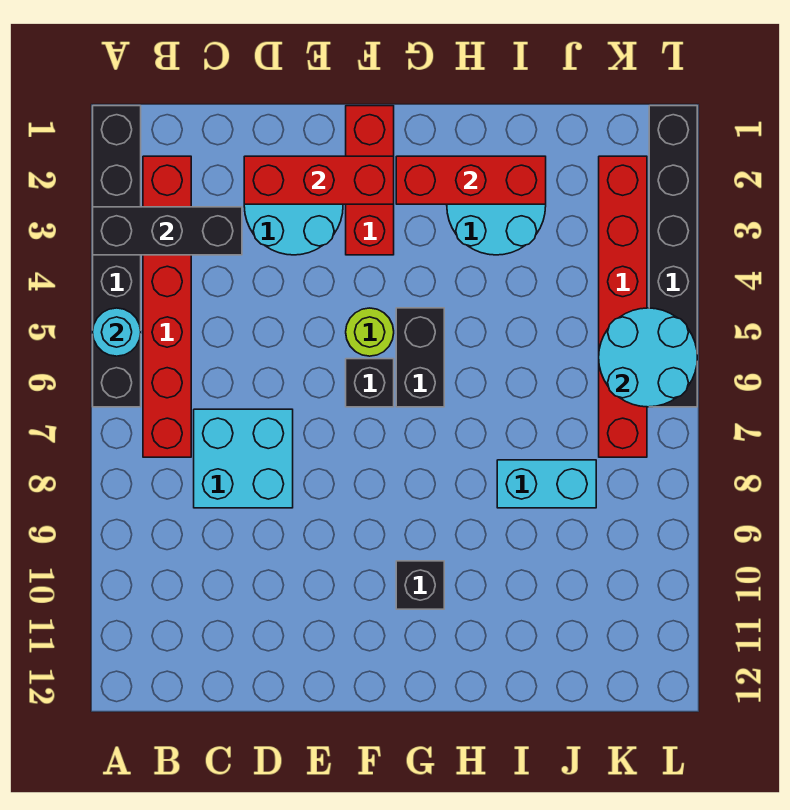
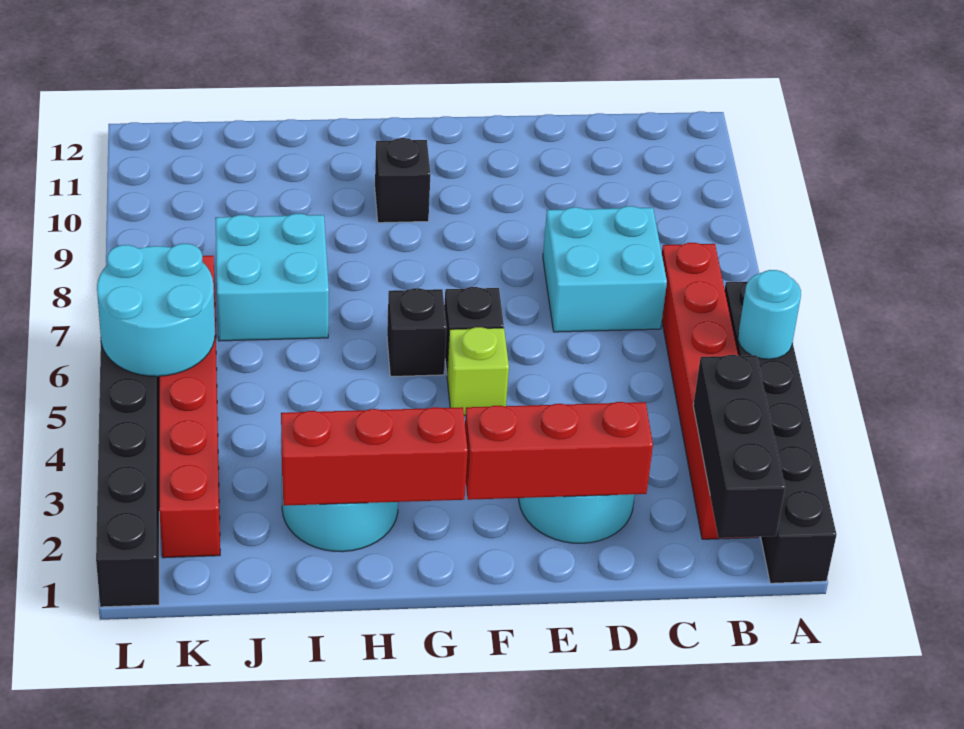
black brick A3:C3 level 2 -> black brick B1:B3 level 2
red brick F1:F3 level 1 -> none
lime round brick F5 level 1 -> lime brick F5 level 1
black brick G5:G6 level 1 -> black brick G6 level 1
cyan brick I8:J8 level 1 -> cyan brick I7:J8 level 1

